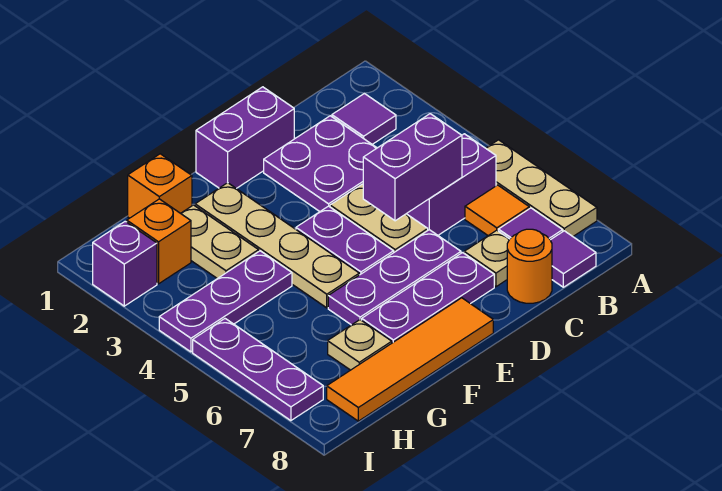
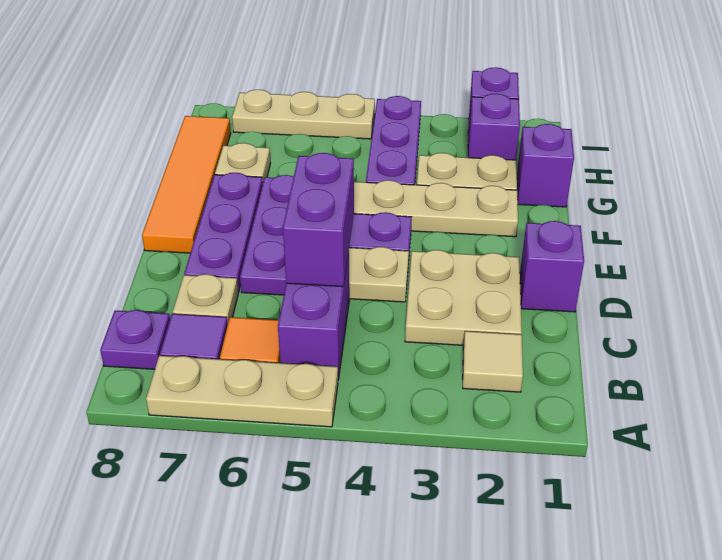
purple tile B2 level 1 -> tan tile B2 level 1
purple tile B8 level 1 -> purple plate B8 level 1
purple plate C2:D3 level 1 -> tan plate C2:D3 level 1
orange round brick C8 level 1 -> none
purple brick D1:E1 level 1 -> purple brick D1 level 1
orange brick G1 level 1 -> purple brick G1 level 1
orange brick H2 level 1 -> purple brick H2 level 1
purple plate I5:I7 level 1 -> tan plate I5:I7 level 1

